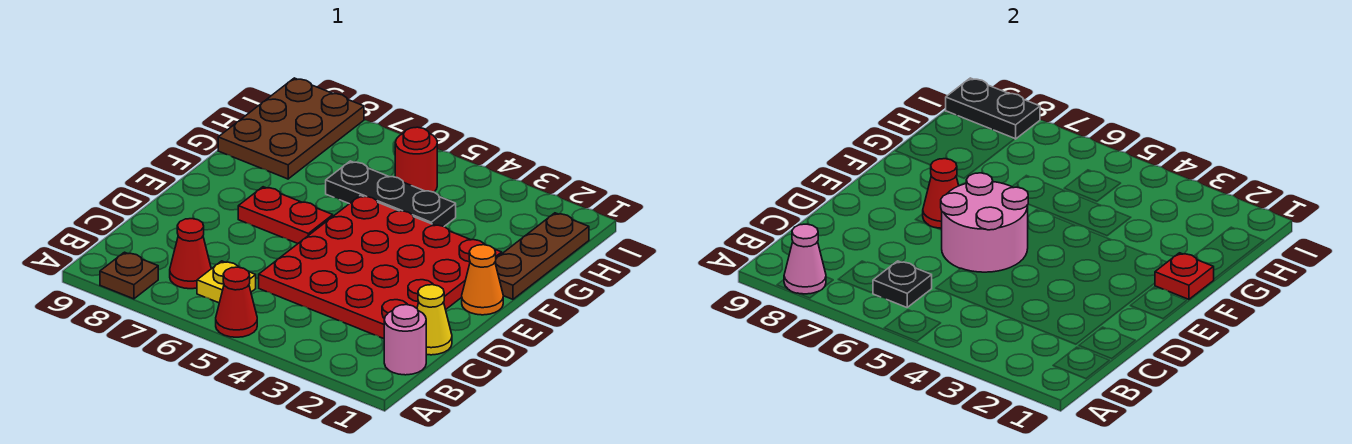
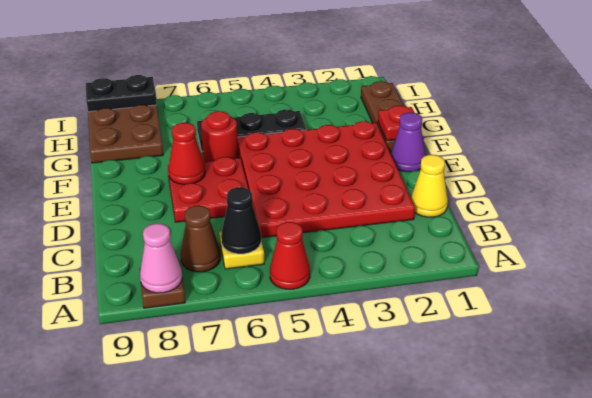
pink round brick B1 level 1 -> none
black plate B6 level 2 -> black cone B6 level 2
red cone B7 level 1 -> brown cone B7 level 1
pink round brick D5:E6 level 2 -> none
orange cone E1 level 1 -> purple cone E1 level 1
red plate E6:E7 level 1 -> red plate D6:E7 level 1
red round brick H5 level 1 -> red round brick F6 level 1

